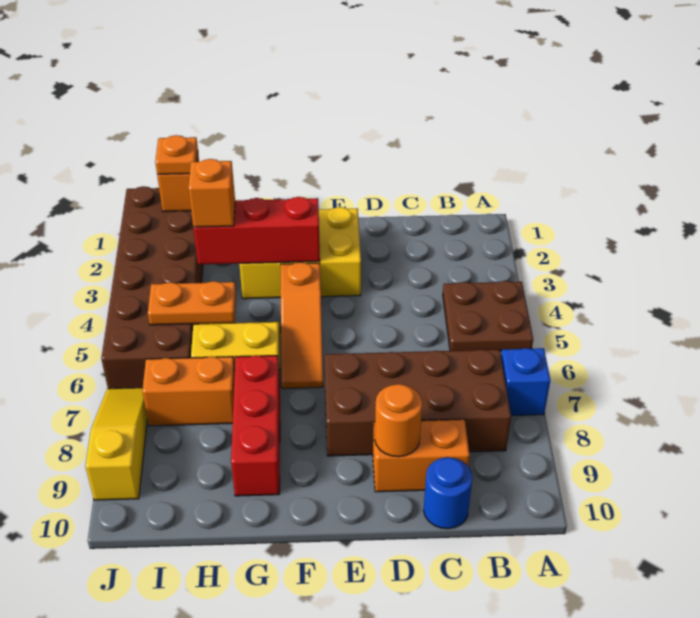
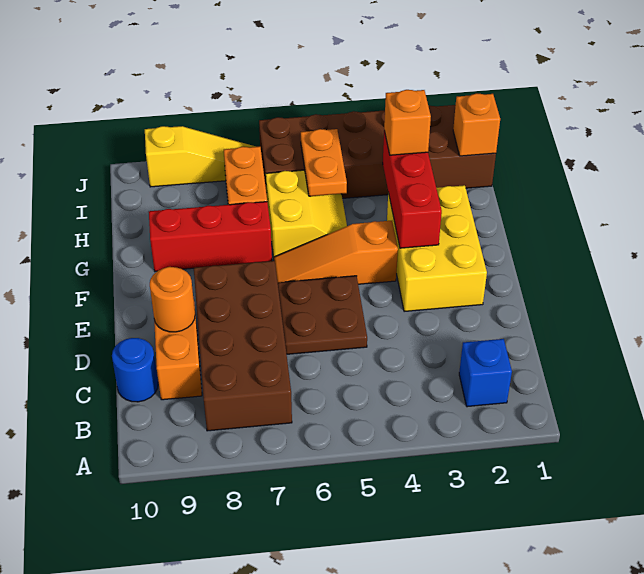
brown plate A4:B5 level 1 -> brown plate D5:E6 level 1
blue brick A7 level 1 -> blue brick B2 level 1
orange plate I1 level 3 -> none

